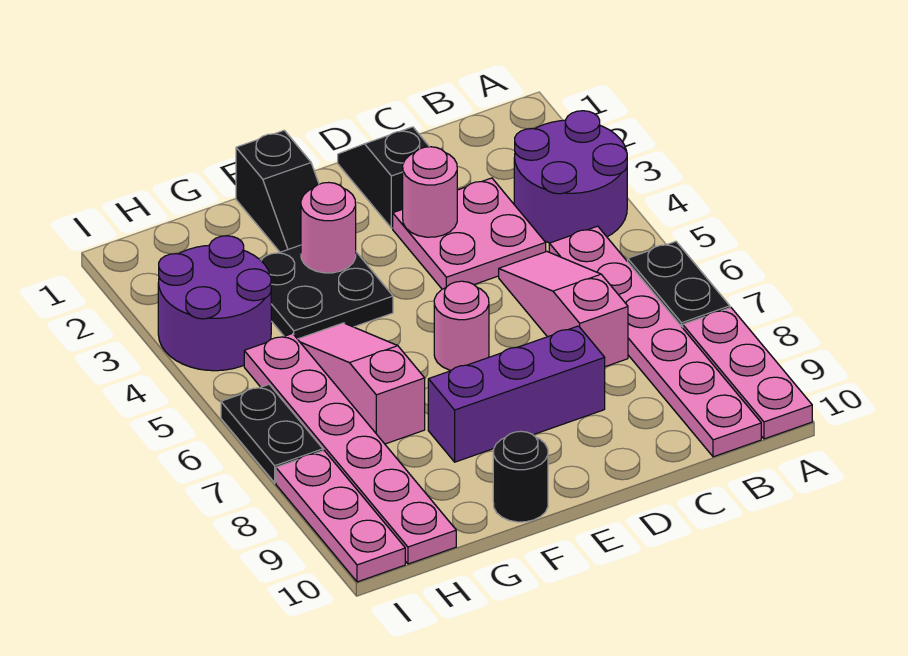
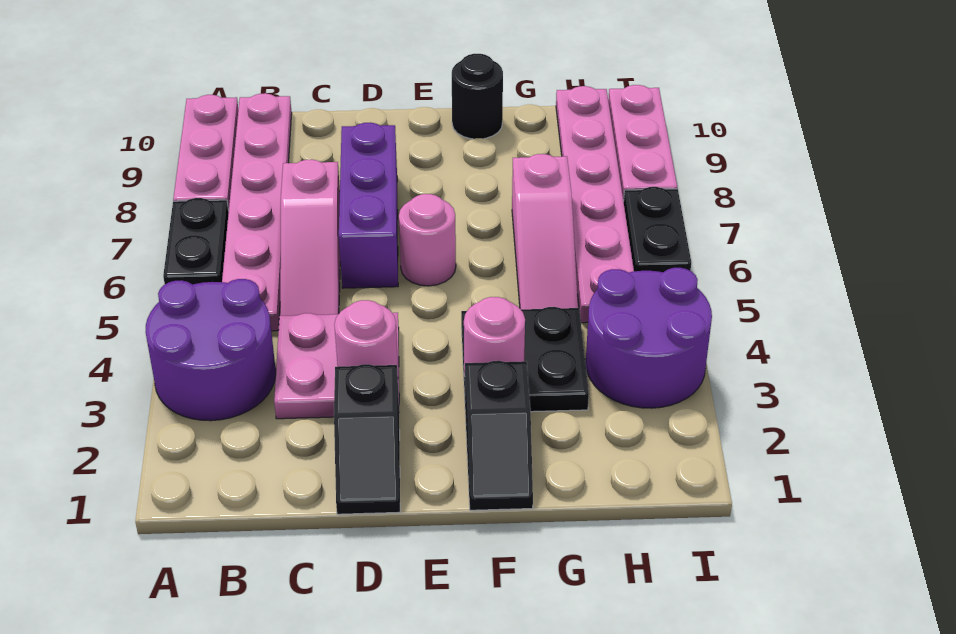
purple brick D8:F8 level 1 -> purple brick D6:D8 level 1
black slope F1:F2 level 1 top 1 -> black slope F1:F2 level 1 top 2

